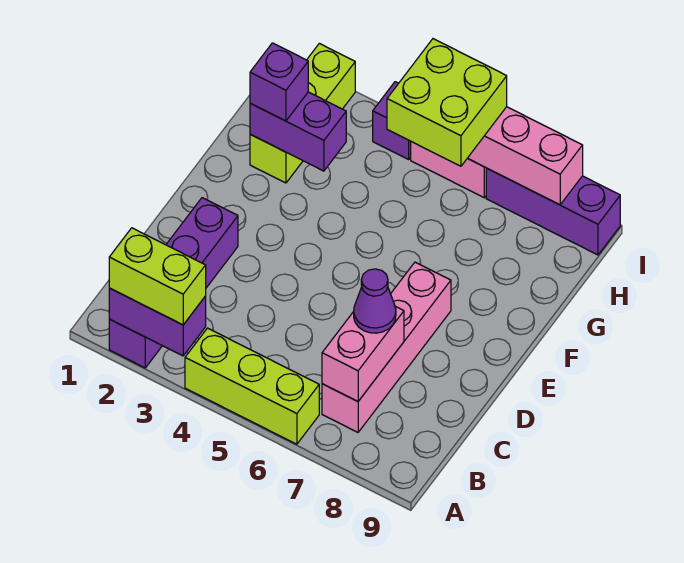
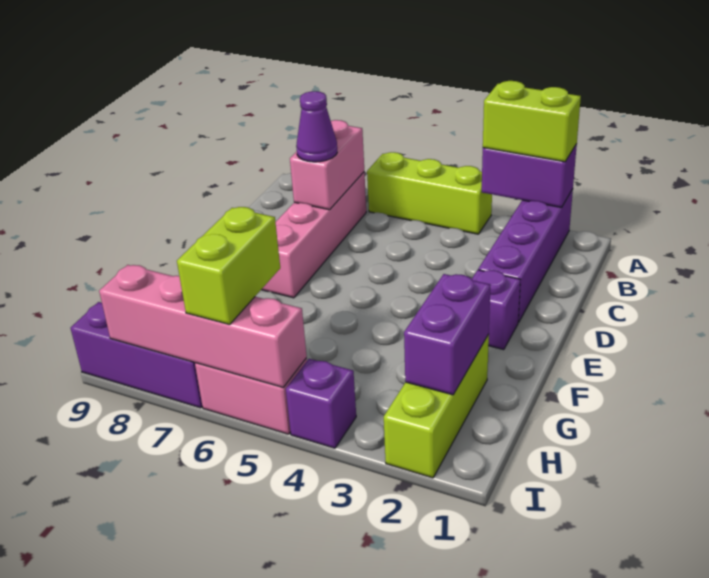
purple brick G2:G3 level 2 -> purple brick G2:H2 level 2
purple brick G2 level 3 -> purple brick E2 level 1
lime brick H5:I6 level 3 -> lime brick H6:I6 level 3

